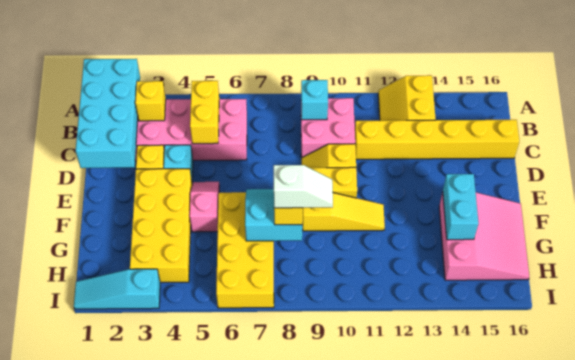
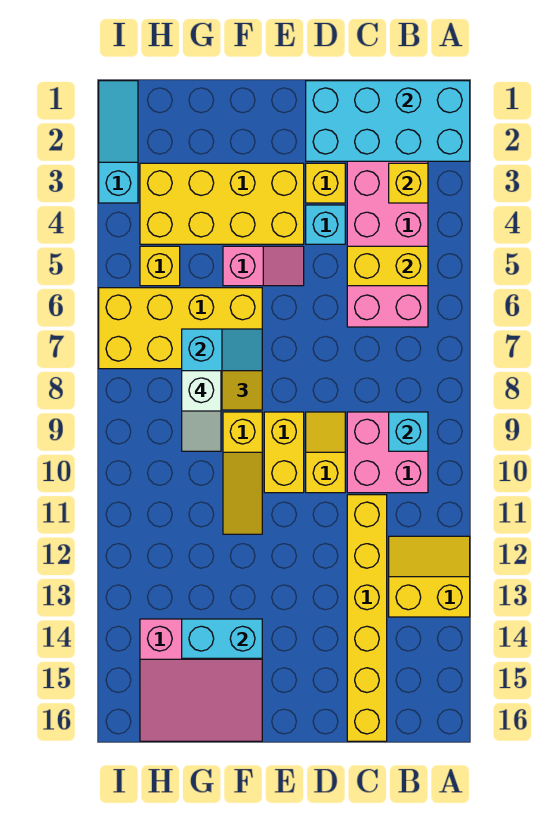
none -> yellow brick H5 level 1

